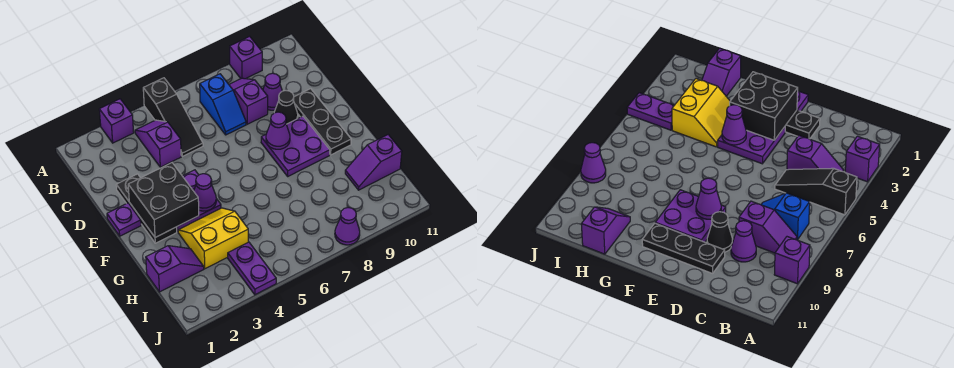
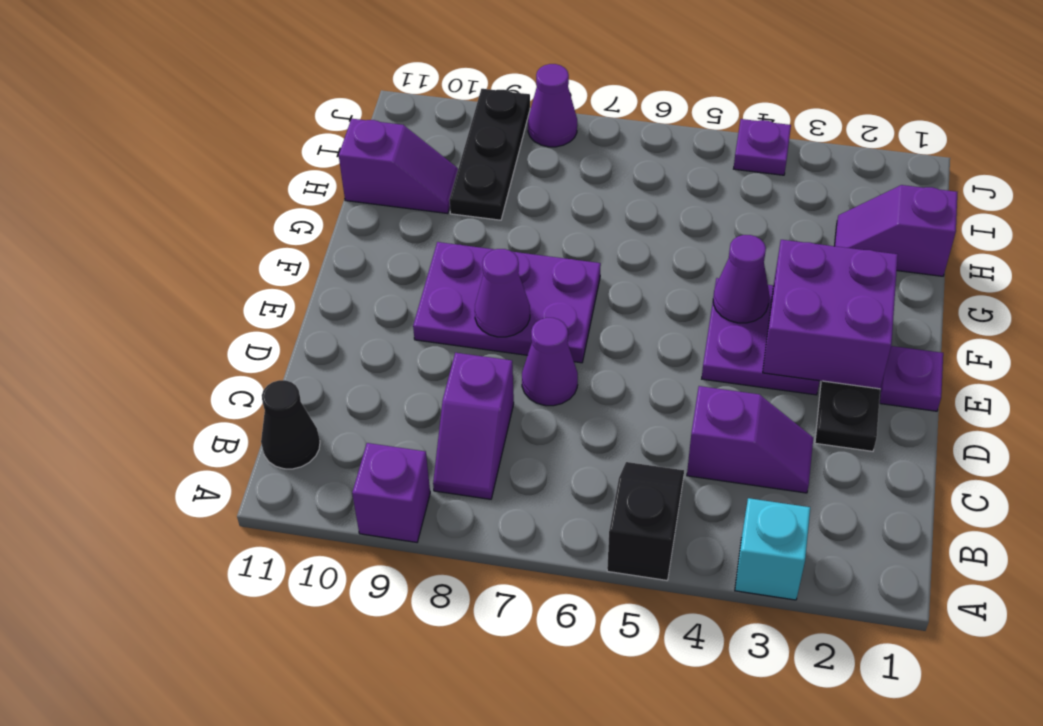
purple brick A3 level 1 -> cyan brick A3 level 1
black slope A5:C5 level 1 top A -> black slope A5:B5 level 1 top A
purple slope B4:C4 level 1 top C -> purple slope C3:C4 level 1 top 4
blue slope B7:C7 level 1 top B -> none
purple cone C9 level 1 -> purple cone D7 level 1
black cone D9 level 1 -> black cone B11 level 1
black plate D10:F10 level 1 -> black plate H9:J9 level 1
black brick E2:F3 level 2 -> purple brick E2:F3 level 2
purple plate E8:F9 level 1 -> purple plate E7:F9 level 1
yellow slope G3:H4 level 1 top H -> none
purple plate I4:J4 level 1 -> purple plate J4 level 1

